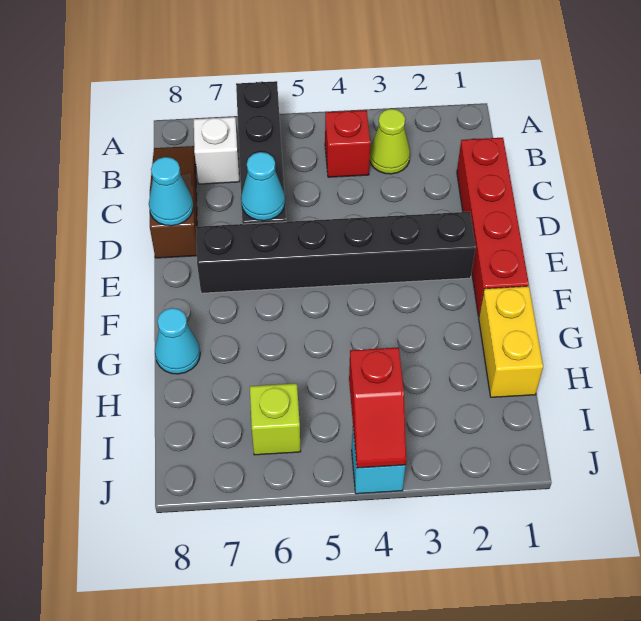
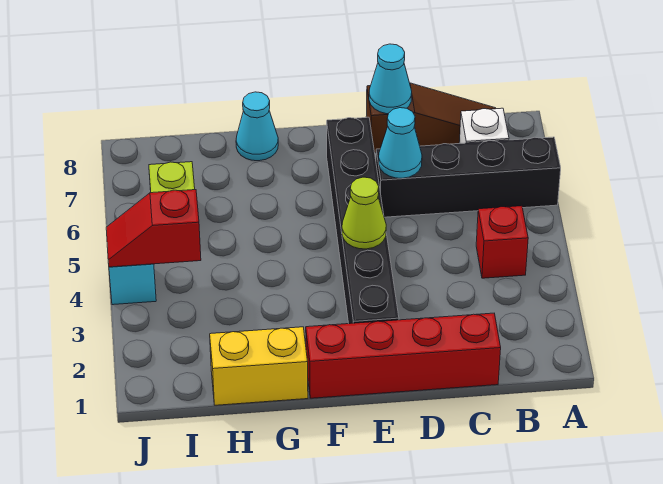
lime cone B3 level 1 -> lime cone E4 level 2

